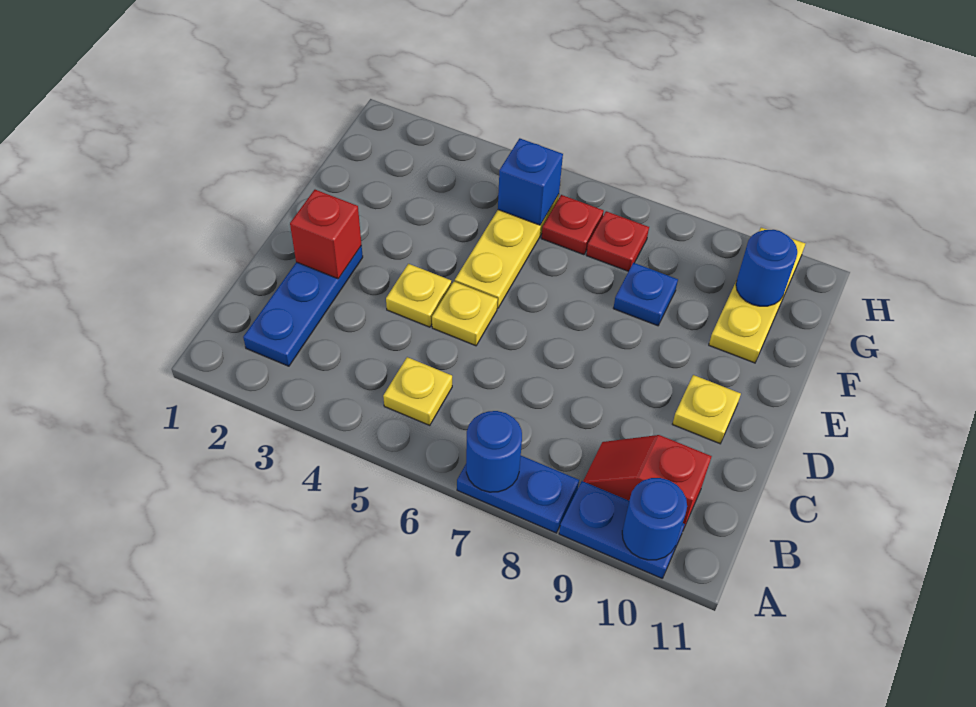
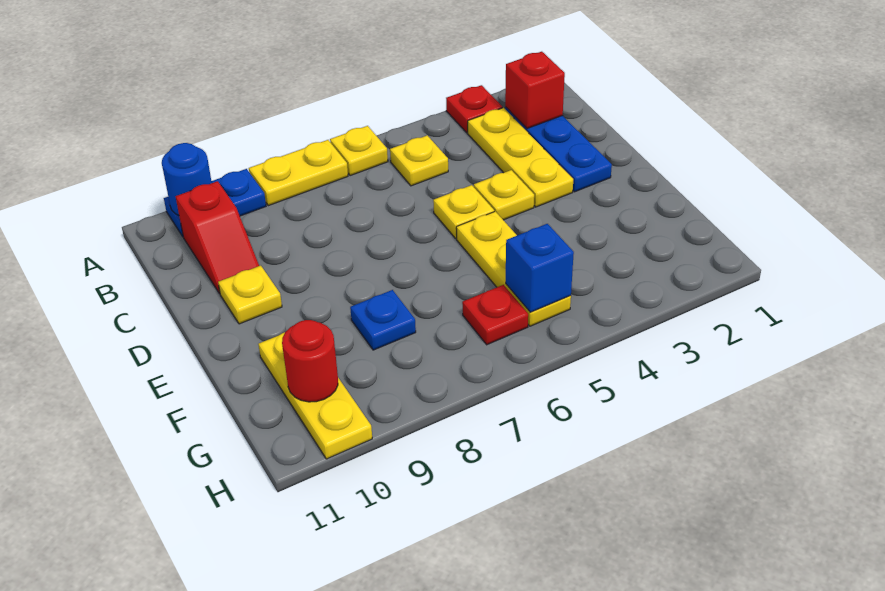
none -> yellow plate A6 level 1
blue plate A7:A8 level 1 -> yellow plate A7:A8 level 1
blue round brick A7 level 2 -> none
none -> yellow plate B3:D3 level 1
red slope B9:B10 level 1 top 10 -> red slope B10:C10 level 1 top B
red brick D2 level 2 -> red brick B2 level 2
red plate G7 level 1 -> red plate A3 level 1
blue round brick G10 level 2 -> red round brick G10 level 2

